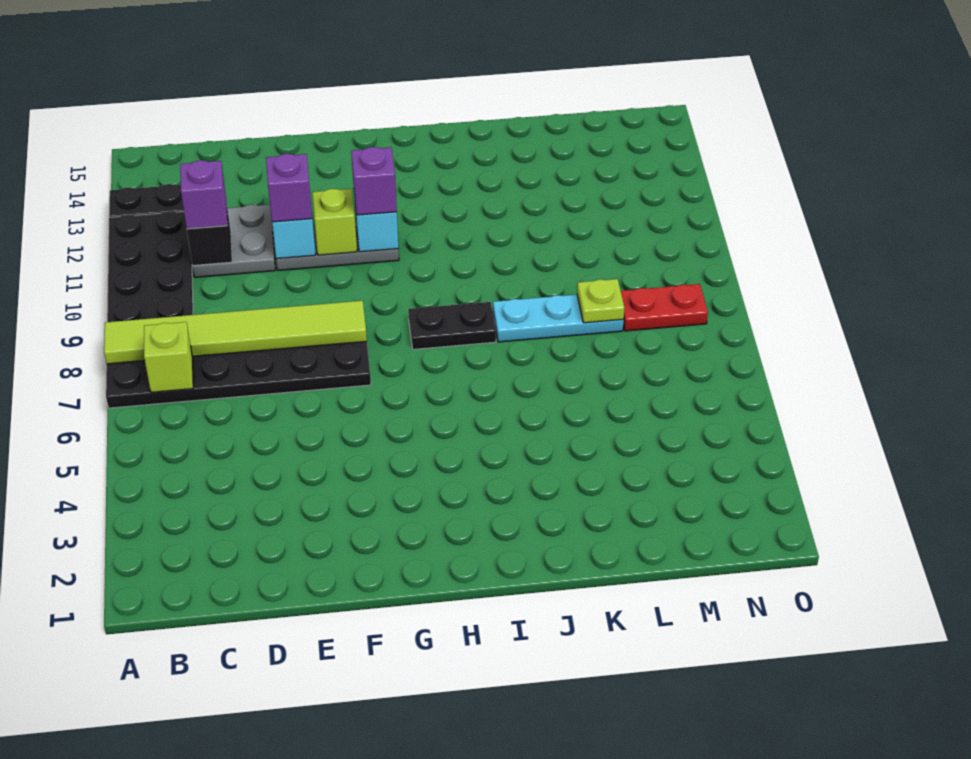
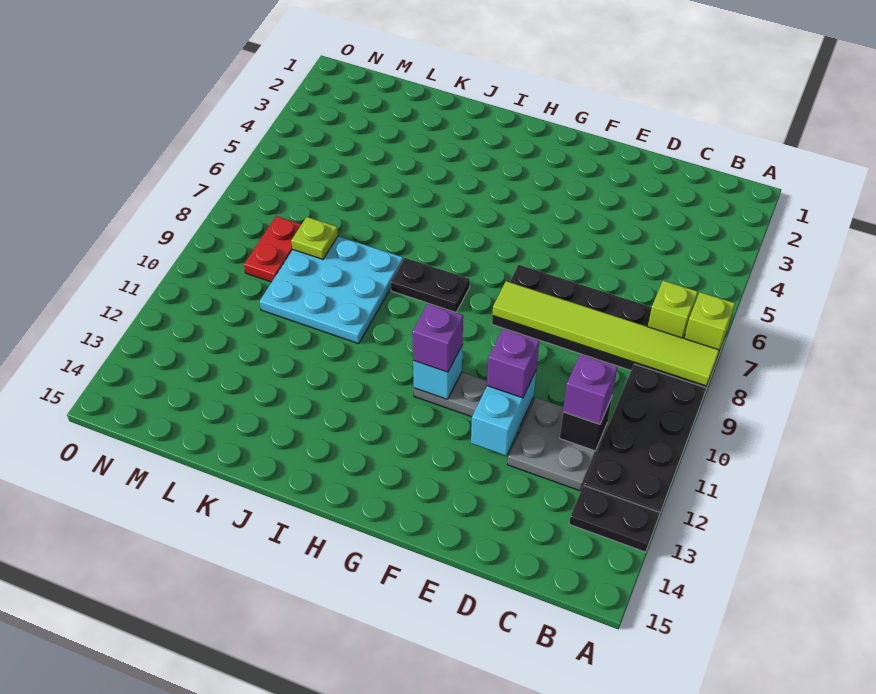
lime brick F11 level 2 -> lime brick A7 level 2
cyan plate J8:L8 level 1 -> cyan plate J8:L10 level 1
red plate M8:N8 level 1 -> red plate M8:M9 level 1

